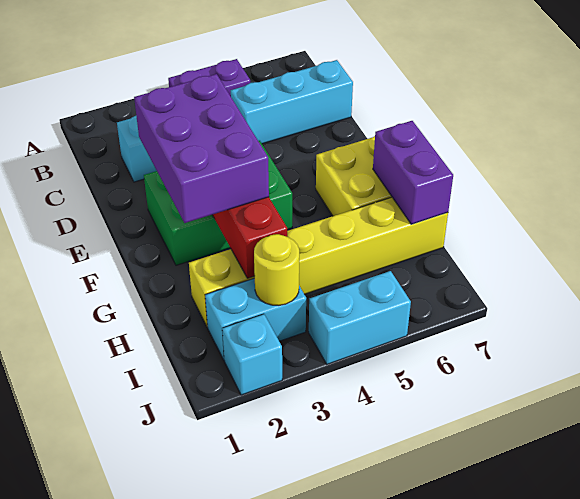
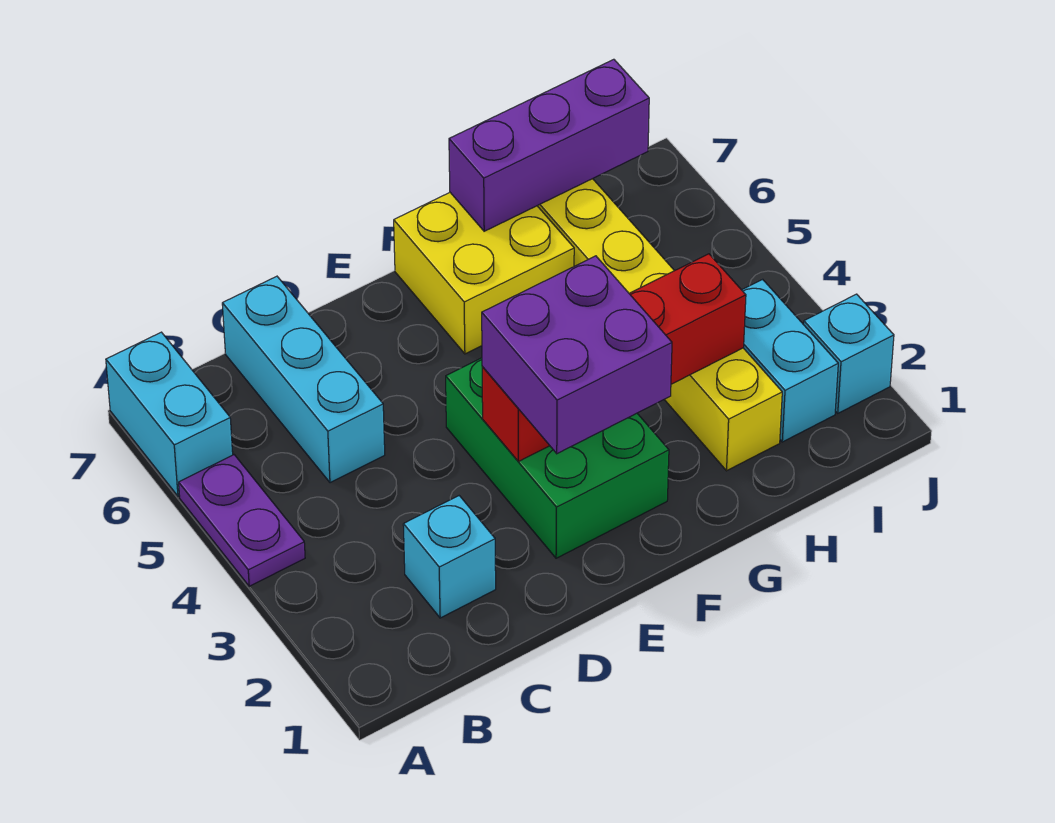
purple brick E2:G3 level 3 -> purple brick E2:F3 level 3
purple brick G7:H7 level 2 -> purple brick G7:I7 level 2
yellow round brick I3 level 2 -> none
cyan brick J4:J5 level 1 -> cyan brick A6:A7 level 1

